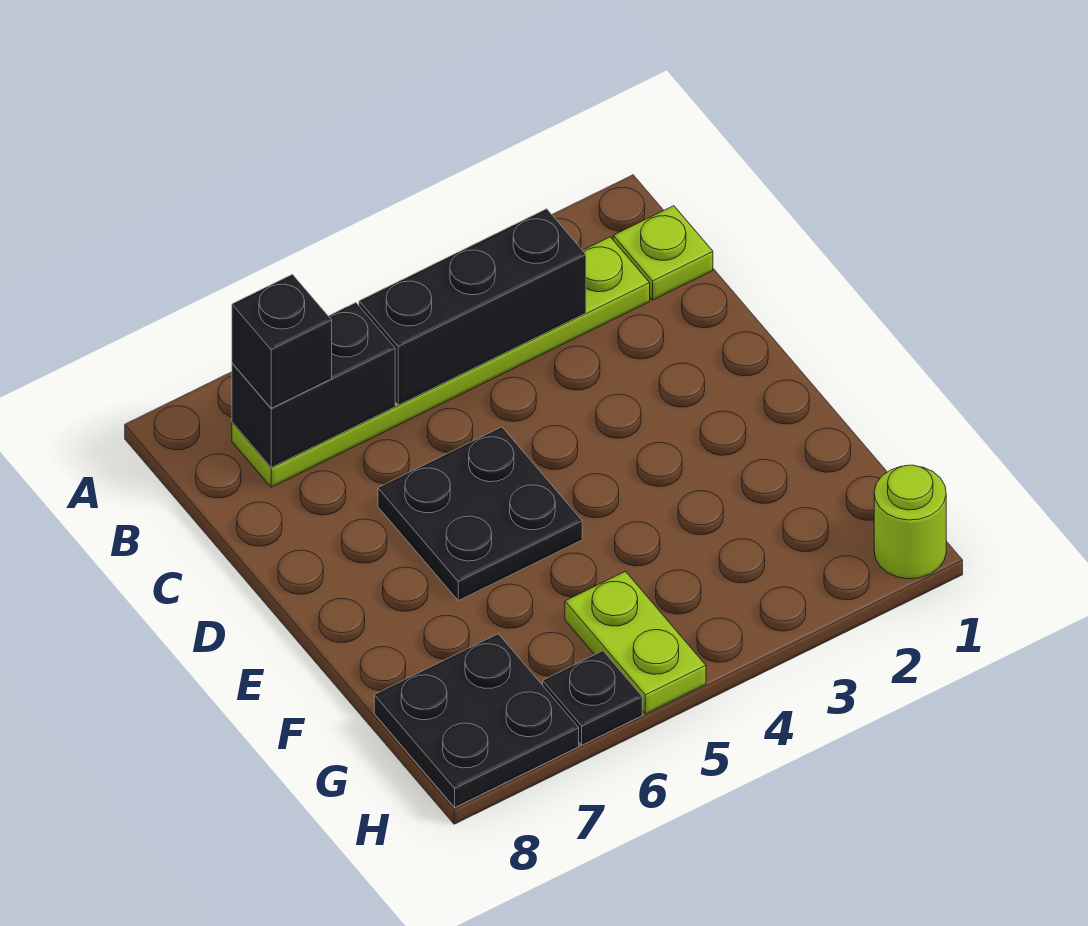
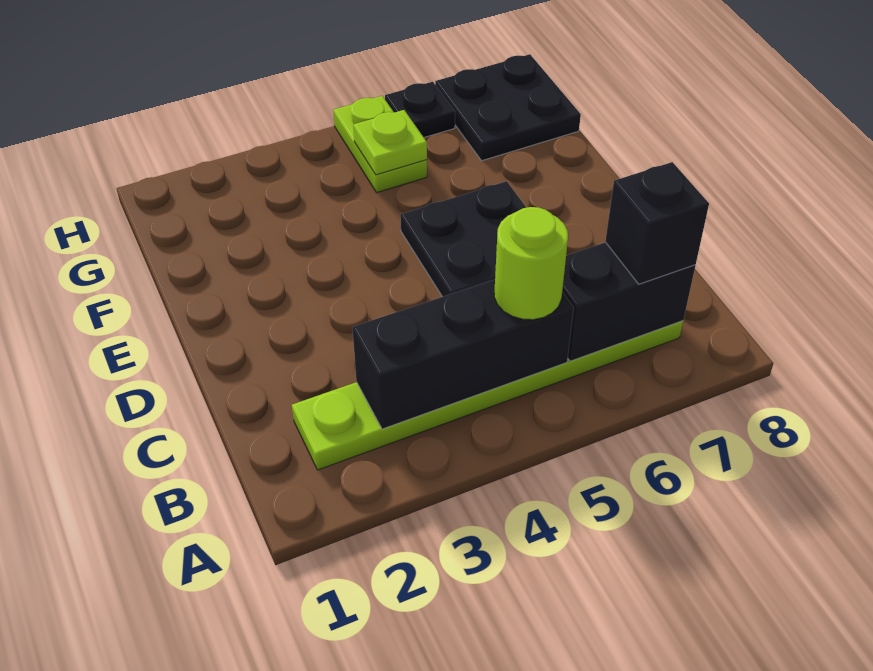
lime plate B1 level 1 -> lime plate G5 level 2
lime round brick H1 level 1 -> lime round brick B5 level 3

